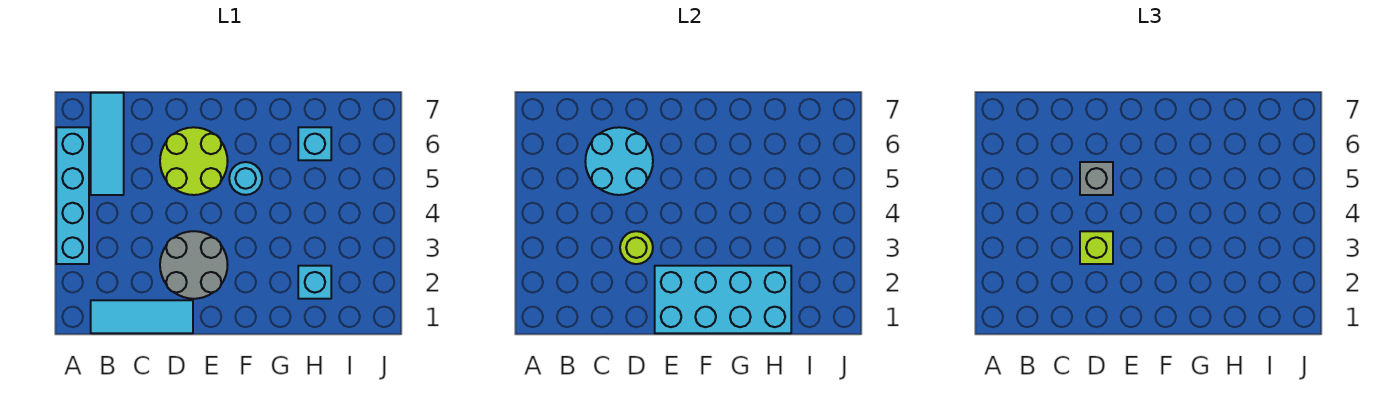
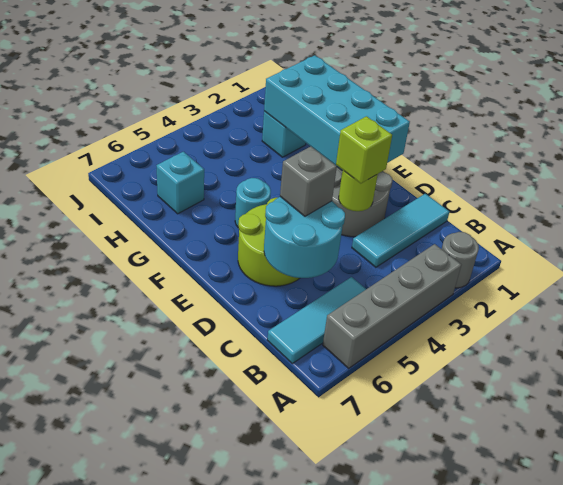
none -> grey round brick A2 level 1
cyan brick A3:A6 level 1 -> grey brick A3:A6 level 1
cyan tile B1:D1 level 1 -> cyan tile C1:C3 level 1

